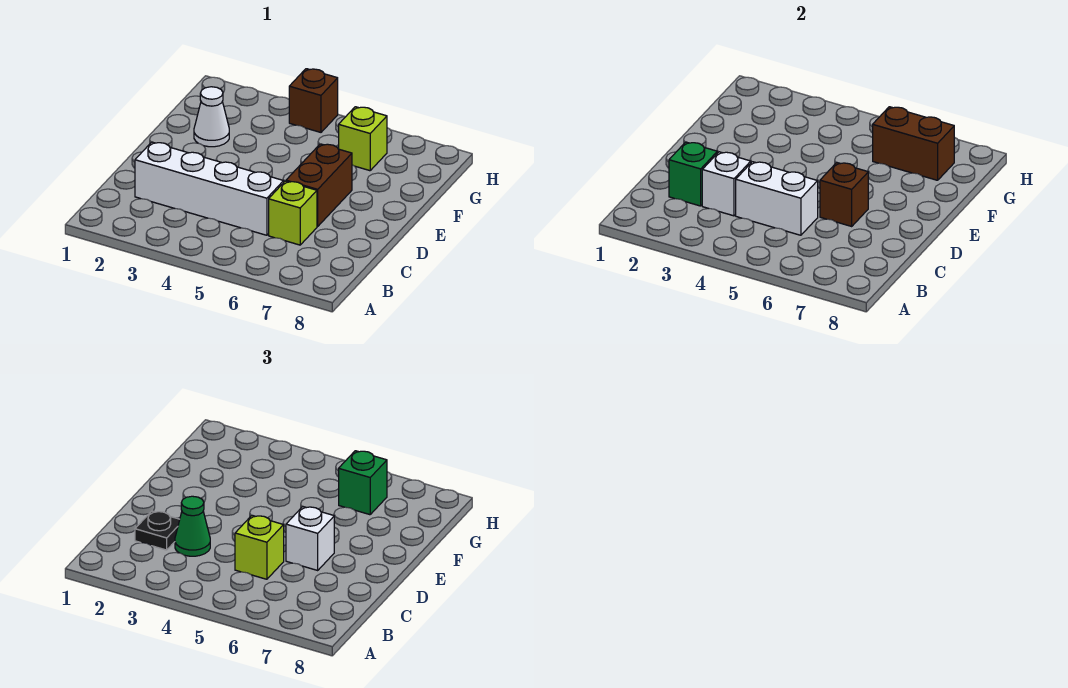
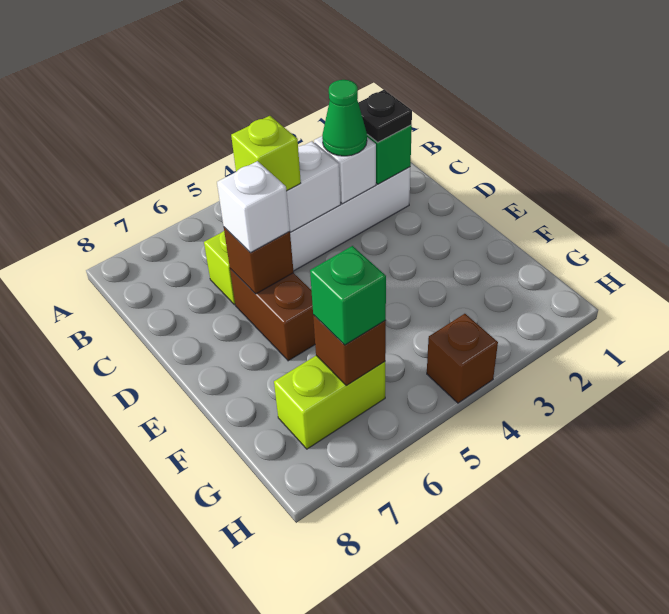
white cone F2 level 1 -> none
lime brick G6 level 1 -> lime brick G6:G7 level 1
brown brick G6:G7 level 2 -> brown brick G6 level 2

